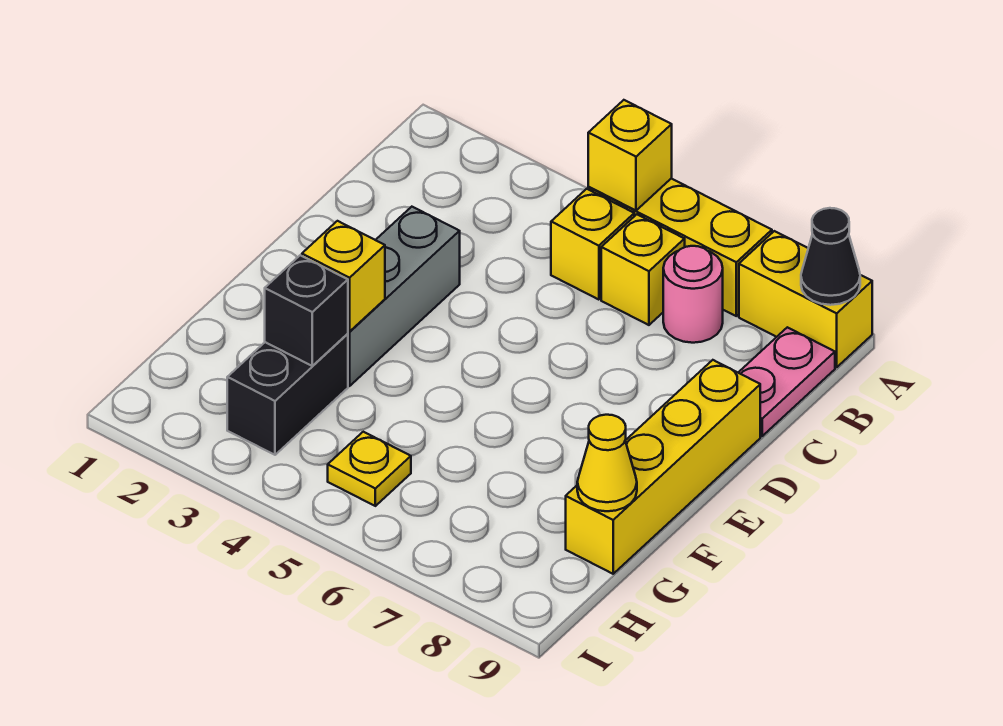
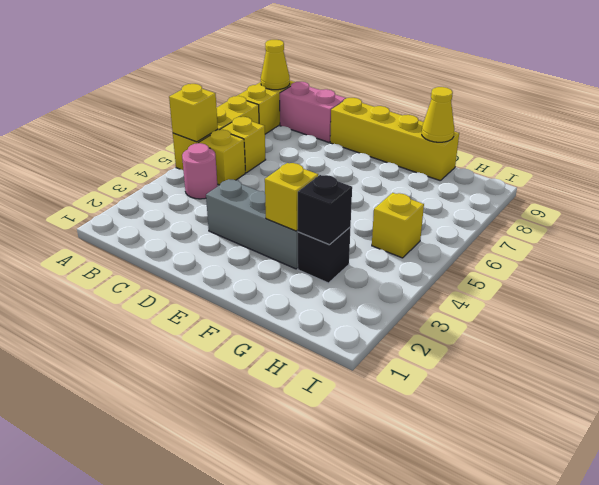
black cone A9 level 2 -> yellow cone A9 level 2
pink round brick B7 level 1 -> pink round brick B4 level 1
pink plate B9:C9 level 1 -> pink brick B9:C9 level 1
black brick G3:H3 level 1 -> black brick G3 level 1
yellow plate H5 level 1 -> yellow brick H5 level 1

